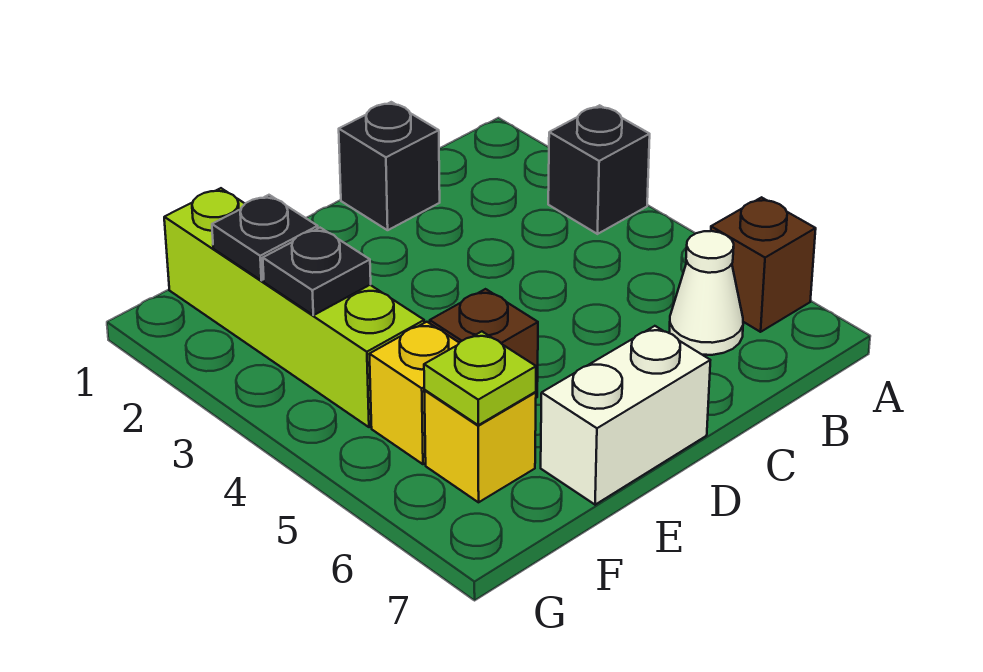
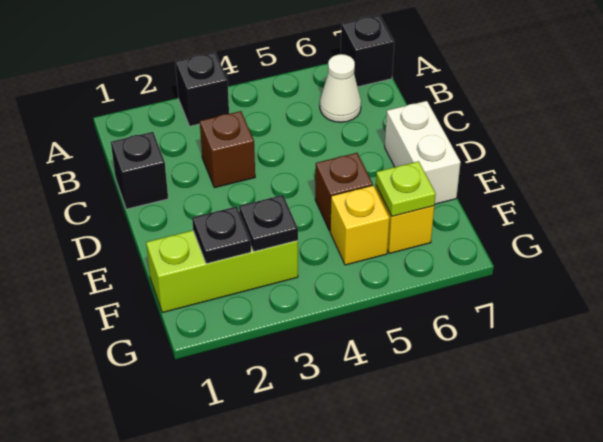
brown brick A6 level 1 -> brown brick C3 level 1
none -> black brick A7 level 1
lime brick F1:F4 level 1 -> lime brick F1:F3 level 1

